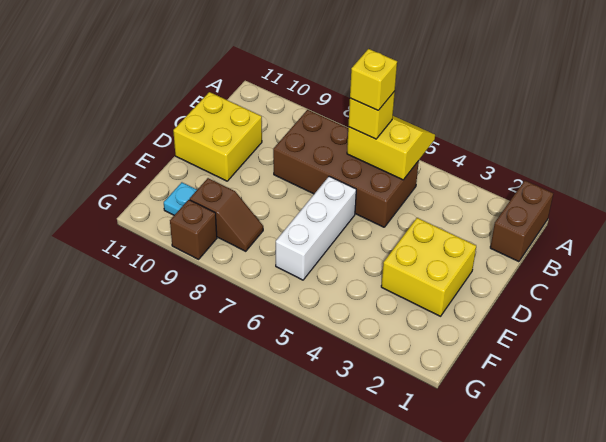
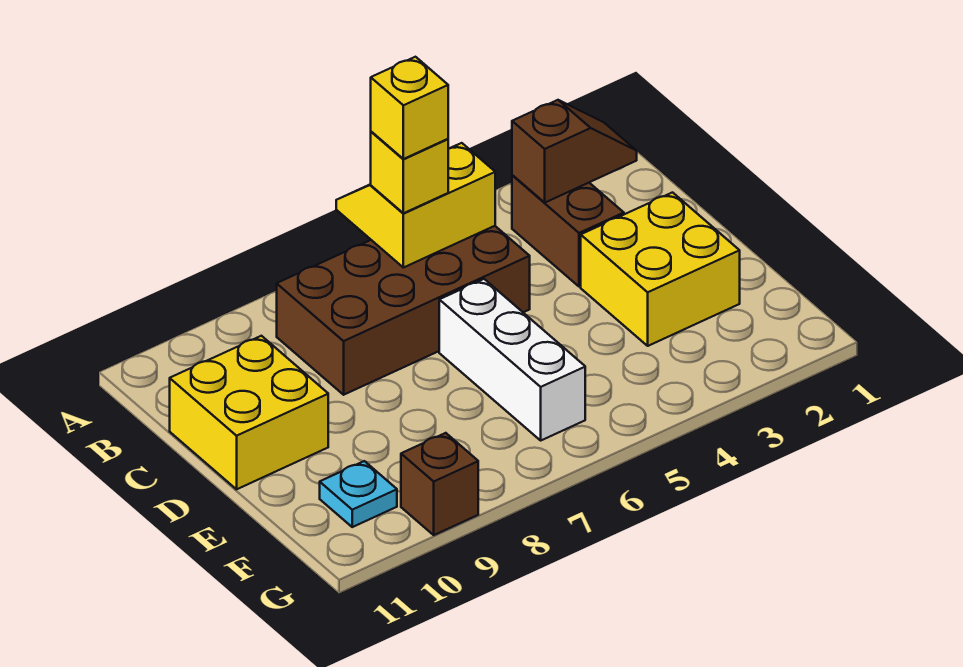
brown brick A1:B1 level 1 -> brown brick B3:C3 level 1
brown slope F8:F9 level 1 top 9 -> brown slope B2:B3 level 2 top 3

